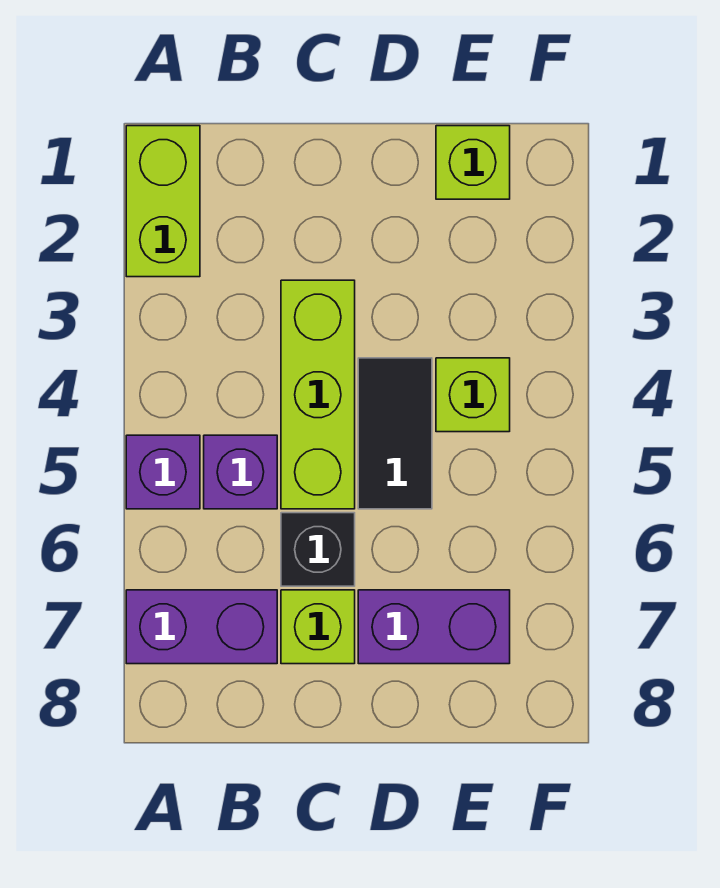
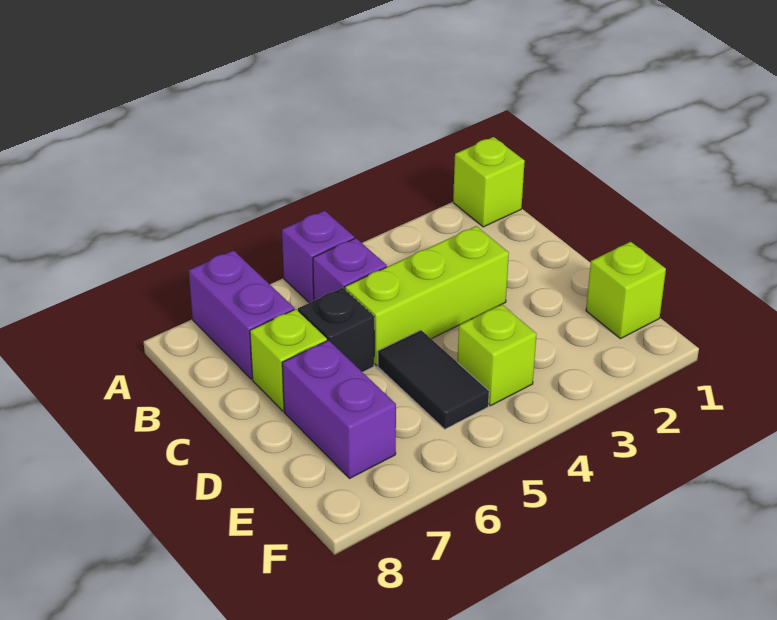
lime brick A1:A2 level 1 -> lime brick A1 level 1
black tile D4:D5 level 1 -> black tile D5:E5 level 1

